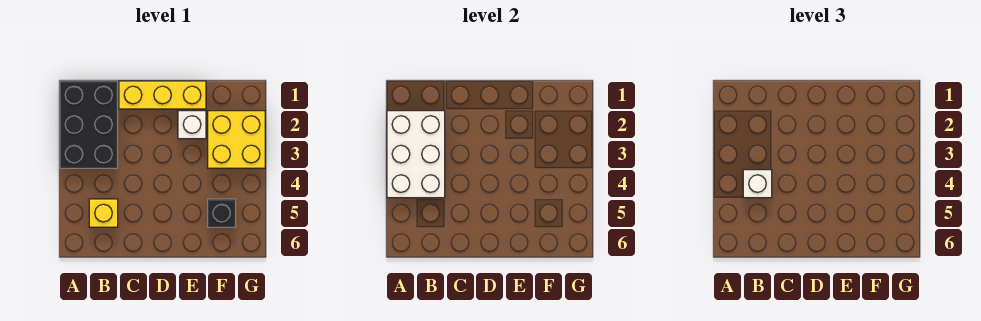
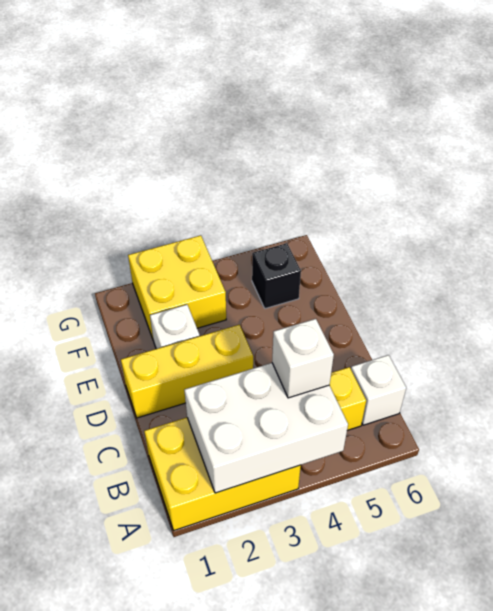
black brick A1:B3 level 1 -> yellow brick A1:B3 level 1
none -> white brick B6 level 1
yellow brick C1:E1 level 1 -> yellow brick D1:D3 level 1

